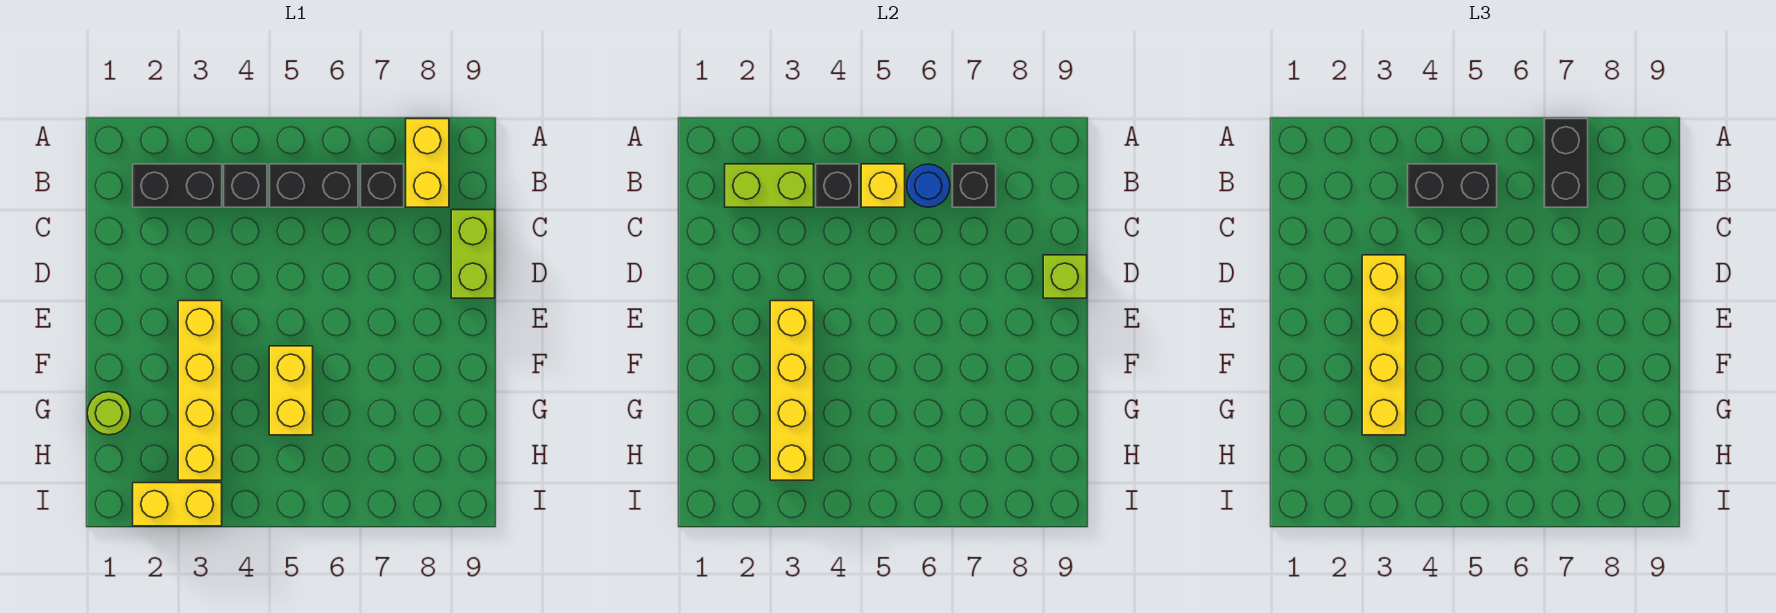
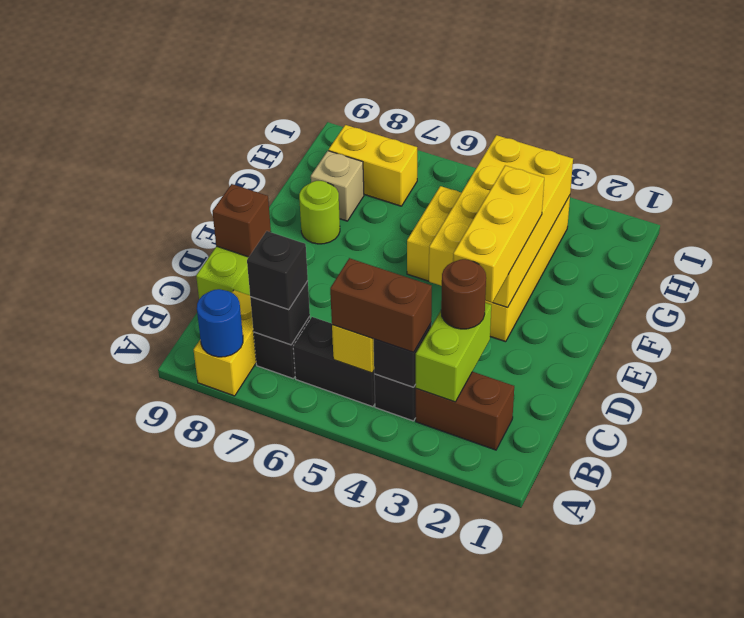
black brick A7:B7 level 3 -> black brick B7 level 3
black brick B2:B3 level 1 -> brown brick B2:B3 level 1
lime brick B2:B3 level 2 -> lime brick B3:C3 level 2
black brick B4:B5 level 3 -> brown brick B4:B5 level 3
blue round brick B6 level 2 -> blue round brick A8 level 2
none -> brown round brick C3 level 3
yellow brick D3:G3 level 3 -> yellow brick D3:F3 level 3
lime brick D9 level 2 -> brown brick D9 level 2
yellow brick E3:H3 level 2 -> yellow brick E3:H4 level 2
lime round brick G1 level 1 -> lime round brick F8 level 1
none -> tan brick G8 level 1
yellow brick I2:I3 level 1 -> yellow brick H7:H8 level 1

